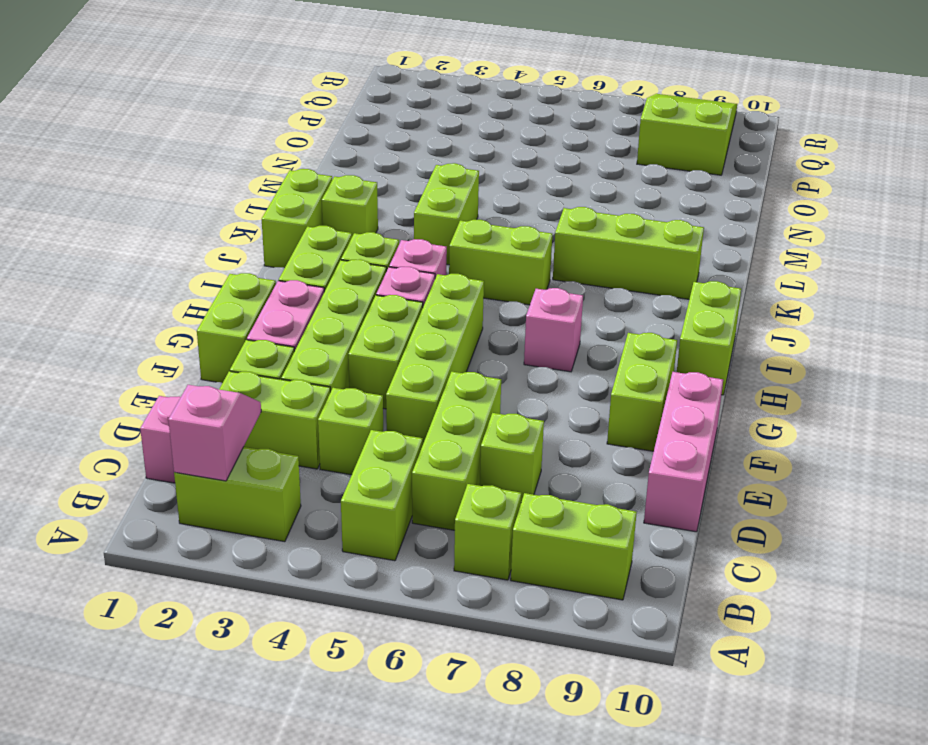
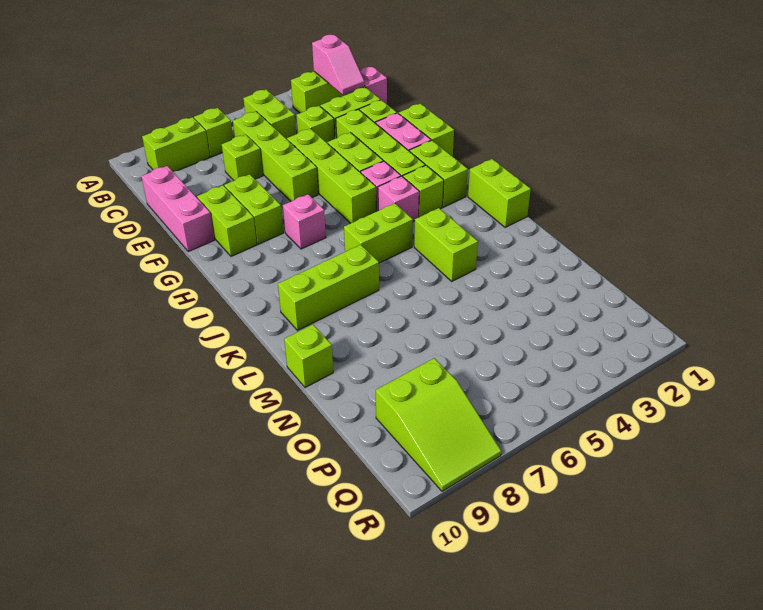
lime brick C6:E6 level 1 -> lime brick C6:F6 level 1
lime brick H10:I10 level 1 -> lime brick F8:G8 level 1
lime brick K2 level 1 -> lime brick M10 level 1

